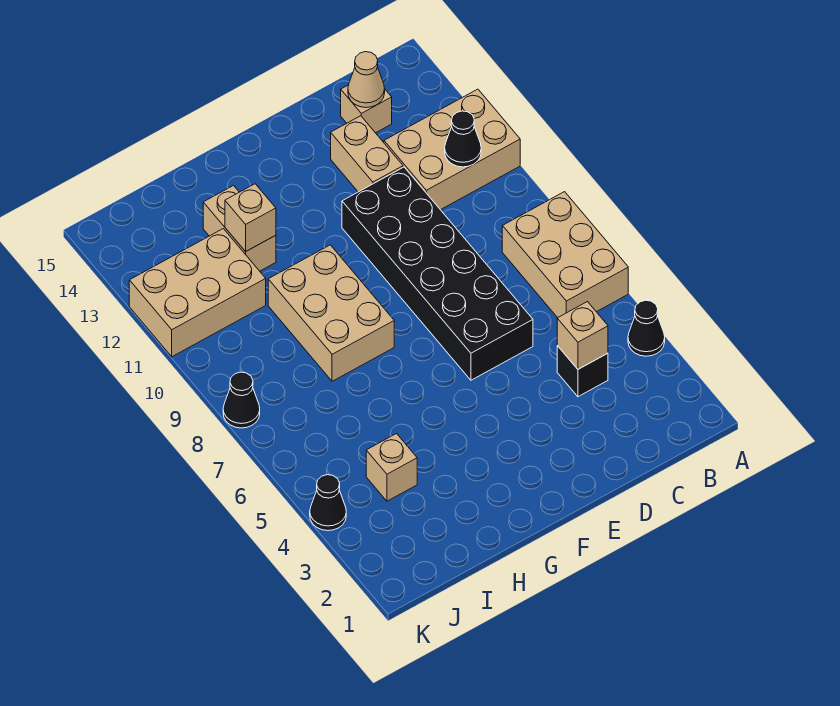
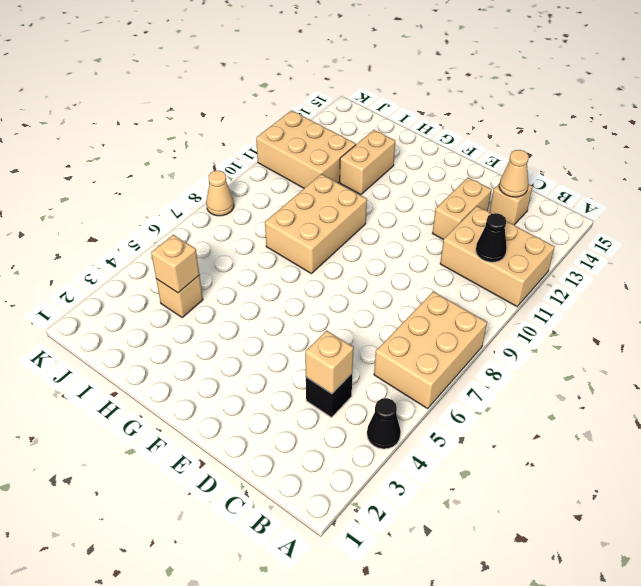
black brick D6:E11 level 1 -> none
tan brick H12 level 2 -> tan brick I4 level 2
black cone K4 level 1 -> none
black cone K8 level 1 -> tan cone K8 level 1

